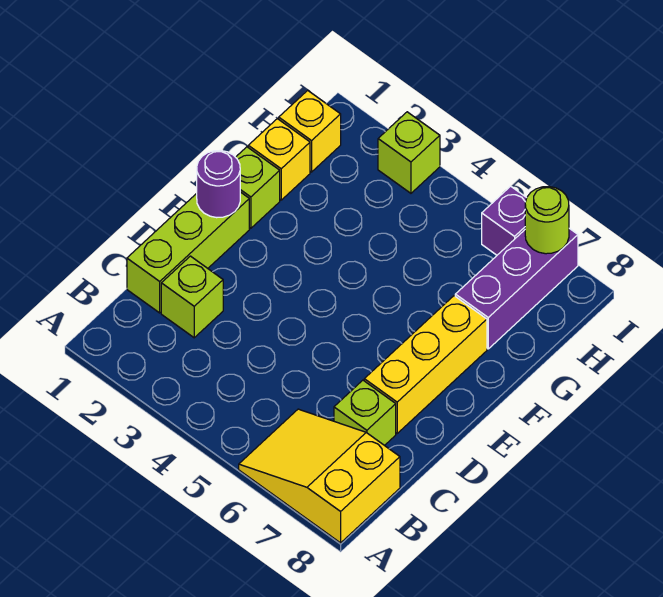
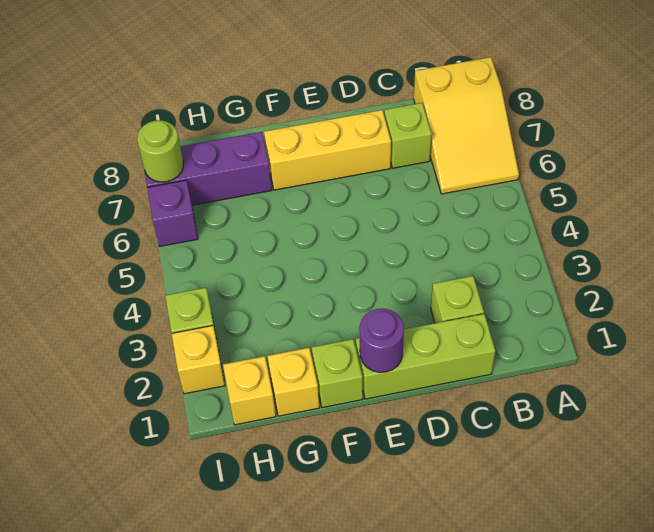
none -> yellow brick I2 level 1

